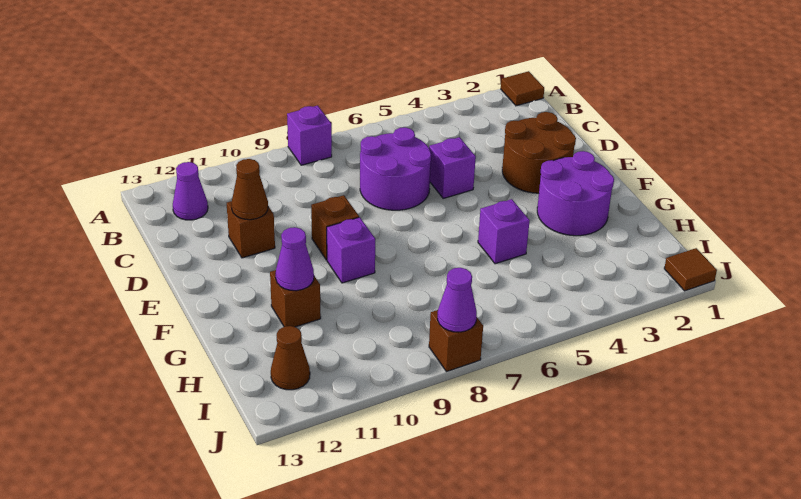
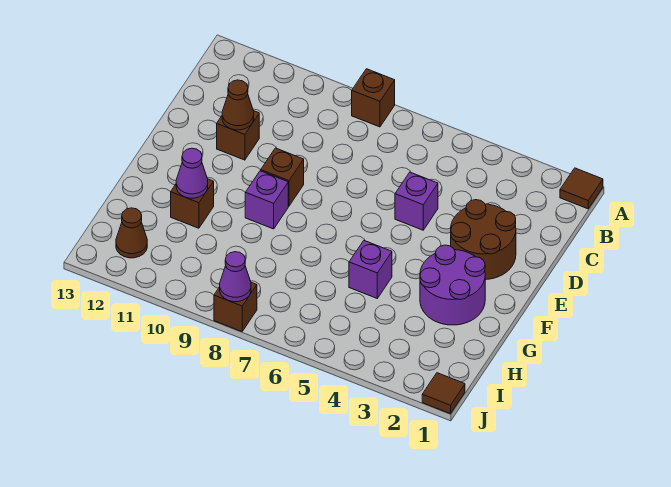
purple brick A8 level 1 -> brown brick A8 level 1
purple cone B12 level 1 -> none
purple round brick C6:D7 level 1 -> none

